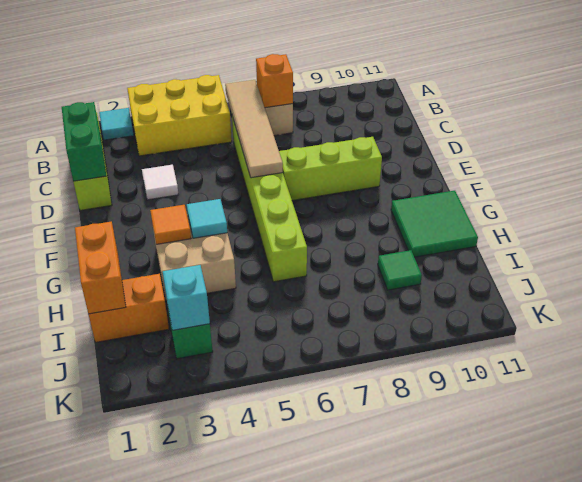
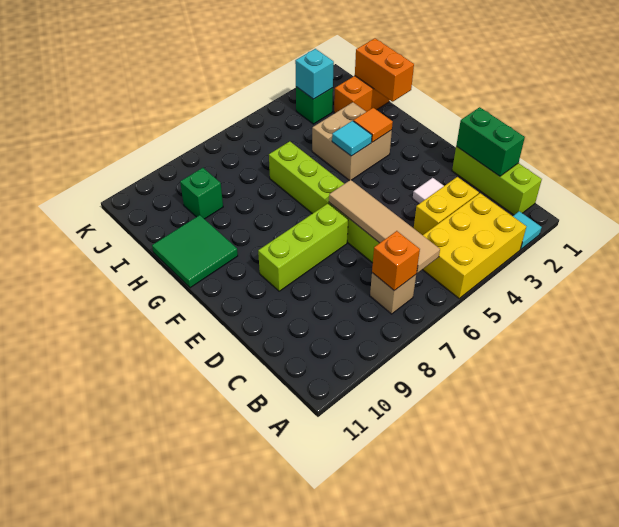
none -> yellow brick C3:C4 level 1
green tile I9 level 1 -> green brick I9 level 1

